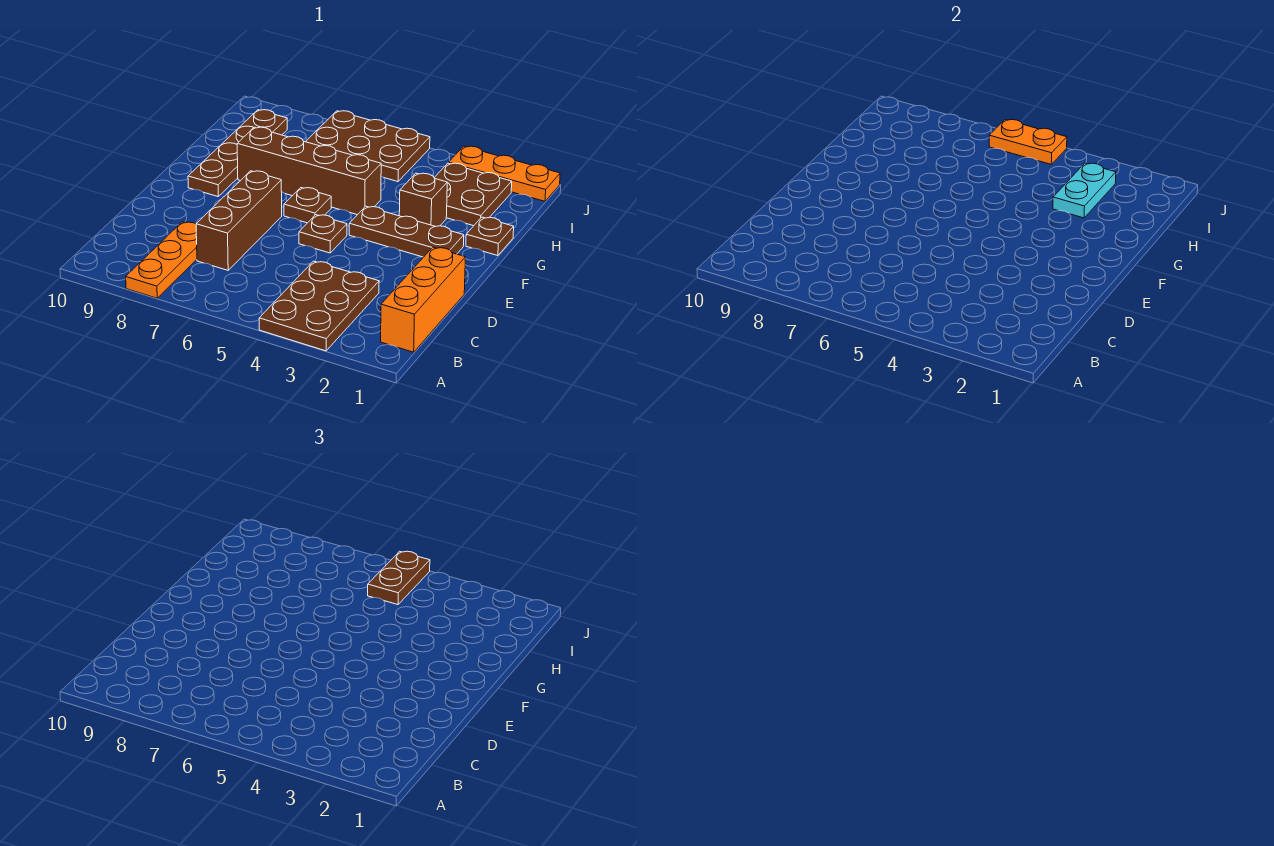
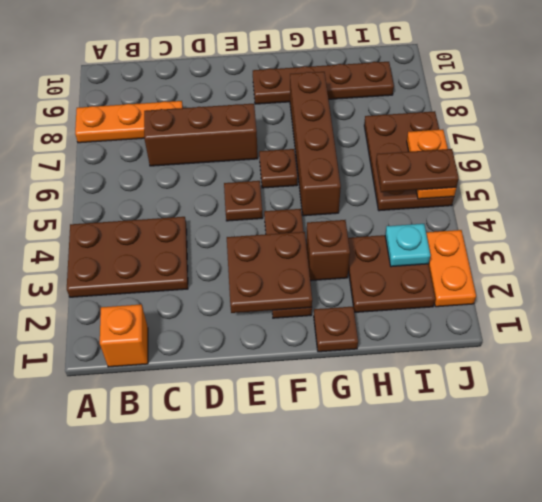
orange brick B1:D1 level 1 -> orange brick B1 level 1
none -> brown plate E2:F3 level 2
cyan plate H3:I3 level 2 -> cyan plate I3 level 2
orange plate J1:J3 level 1 -> orange plate J2:J3 level 1

